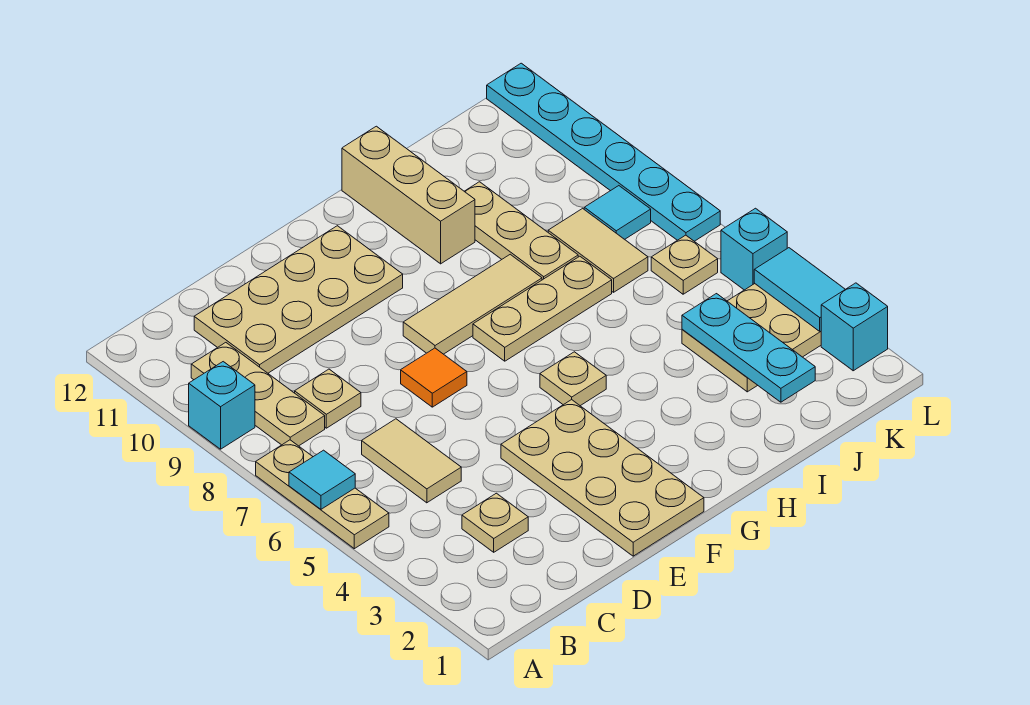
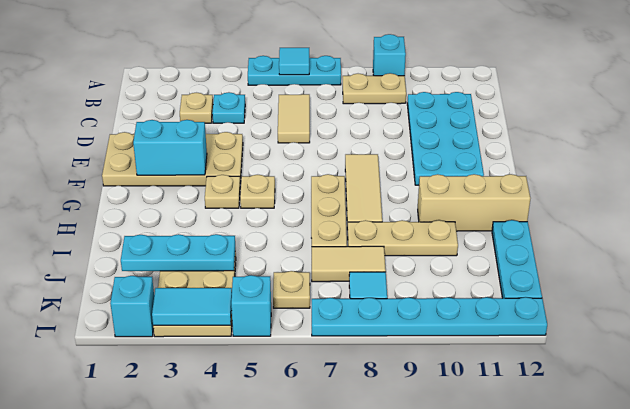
tan plate A5:A7 level 1 -> cyan plate A5:A7 level 1
tan plate B8:B10 level 1 -> tan plate B8:B9 level 1
none -> cyan plate C4 level 1
tan tile C5:C6 level 1 -> tan tile C6:D6 level 1
tan plate C8 level 1 -> tan plate G4 level 1
tan plate C10:F11 level 1 -> cyan plate C10:F11 level 1
orange tile E7 level 1 -> none
none -> cyan brick F2:F3 level 2
none -> cyan plate I12:K12 level 1

